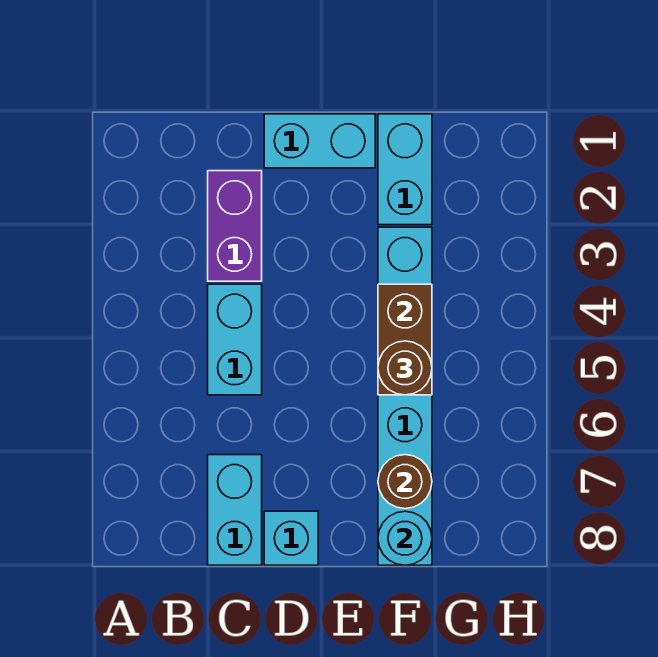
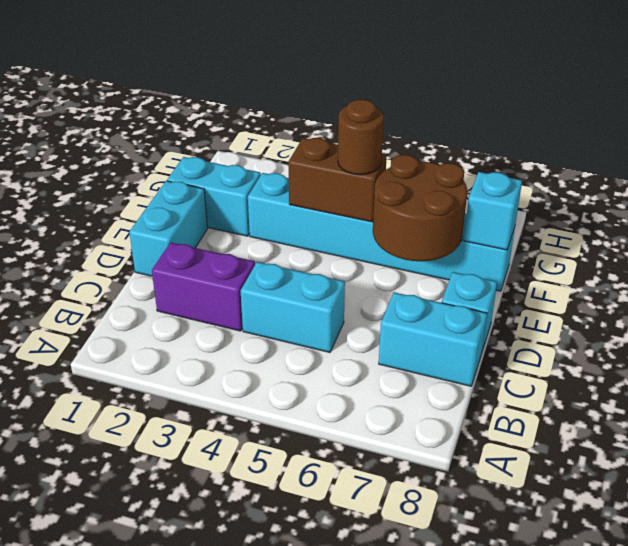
brown round brick F7 level 2 -> brown round brick E6:F7 level 2
cyan round brick F8 level 2 -> cyan brick F8 level 2

